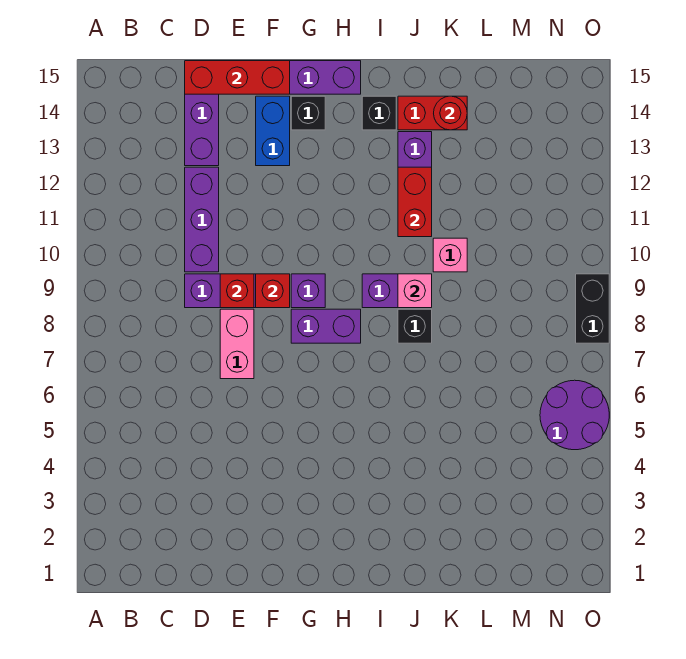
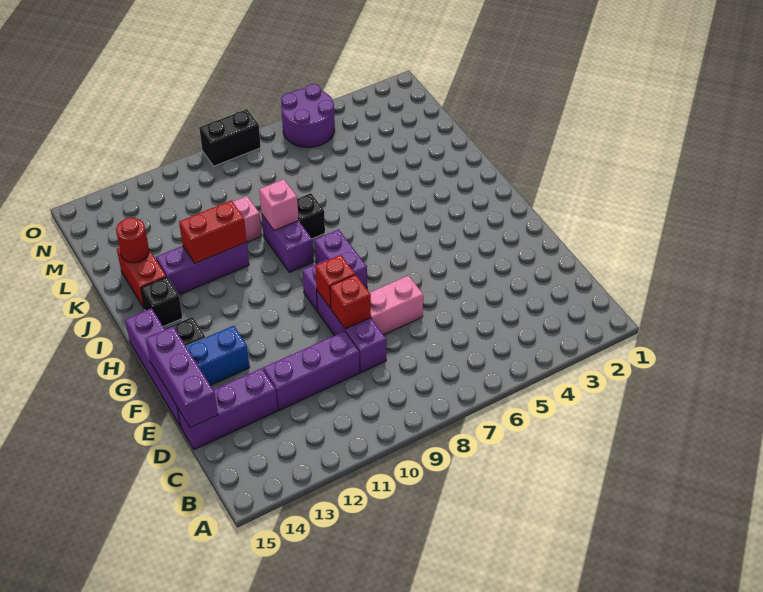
red brick D15:F15 level 2 -> purple brick D15:F15 level 2

